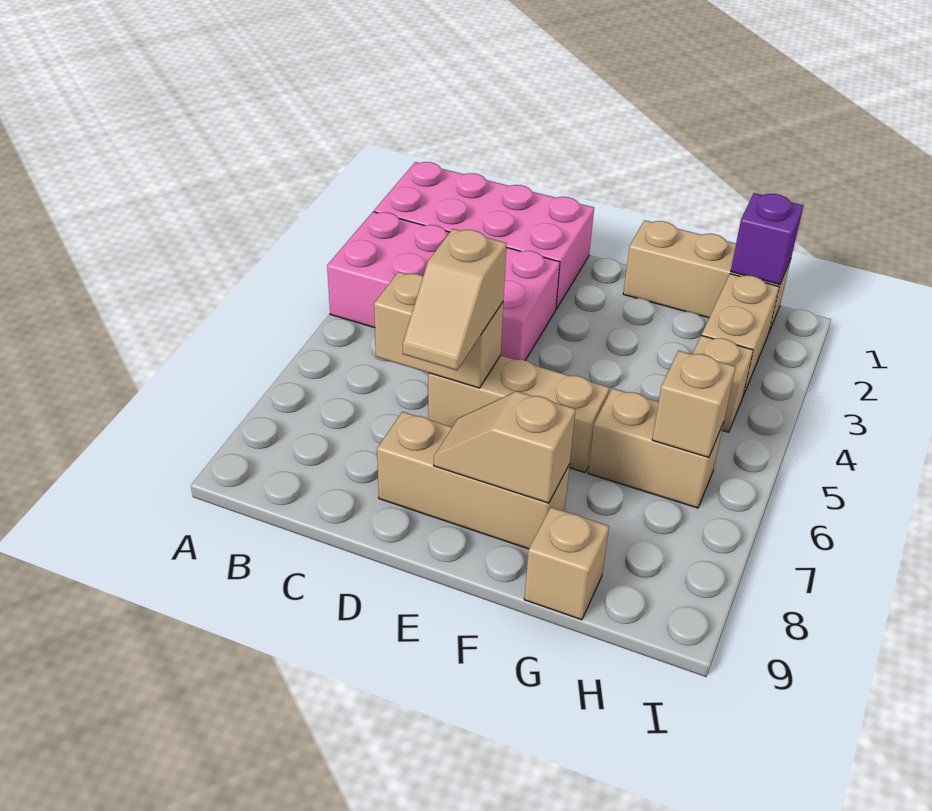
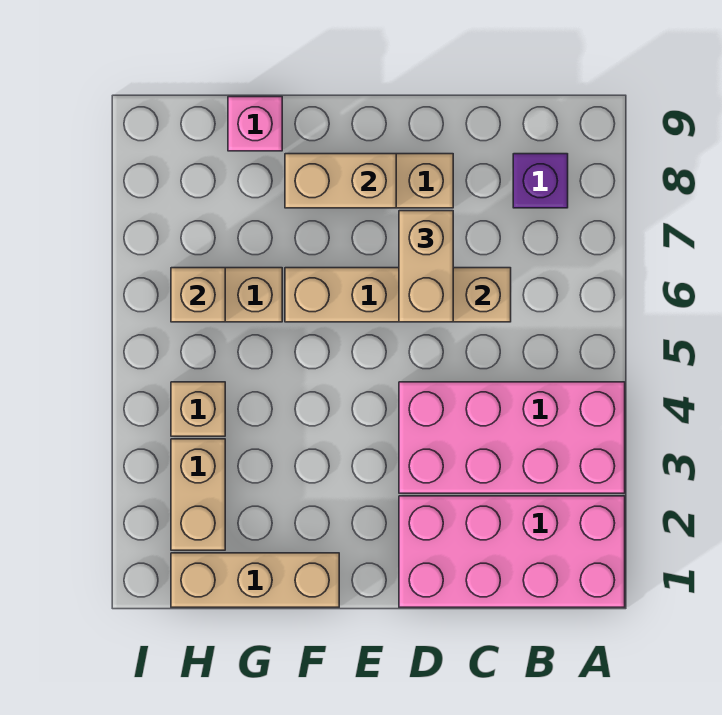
tan slope D6:D7 level 3 top 6 -> tan brick D6:D7 level 3
tan slope E8:F8 level 2 top F -> tan brick E8:F8 level 2
tan brick G9 level 1 -> pink brick G9 level 1
purple brick H1 level 2 -> purple brick B8 level 1

